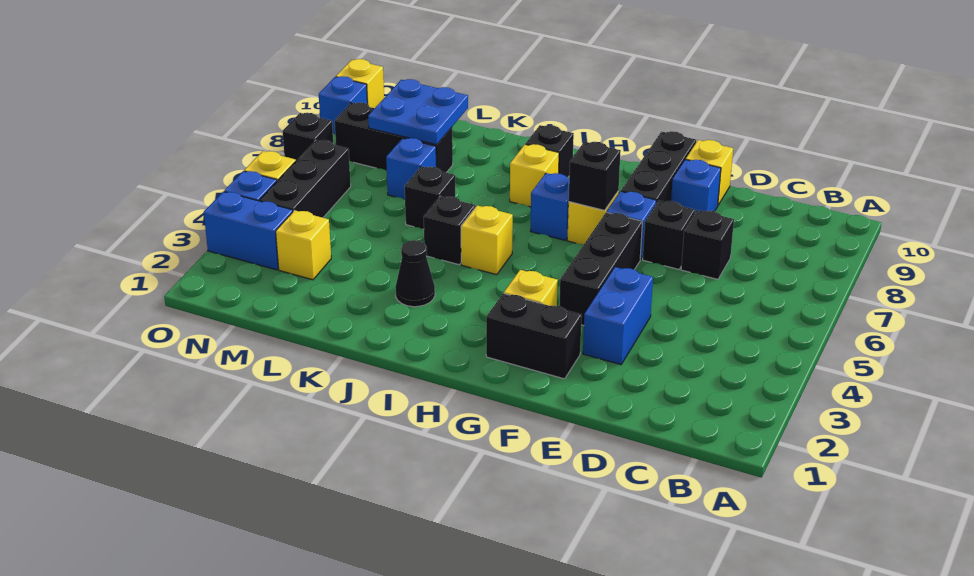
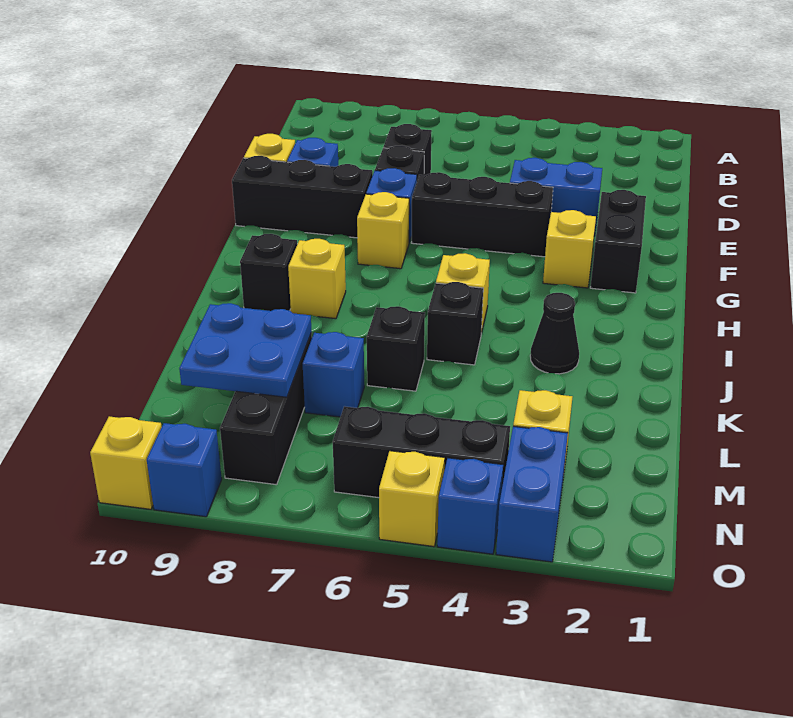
black brick G7 level 2 -> none
blue brick H7 level 1 -> none
black brick O7 level 1 -> none

